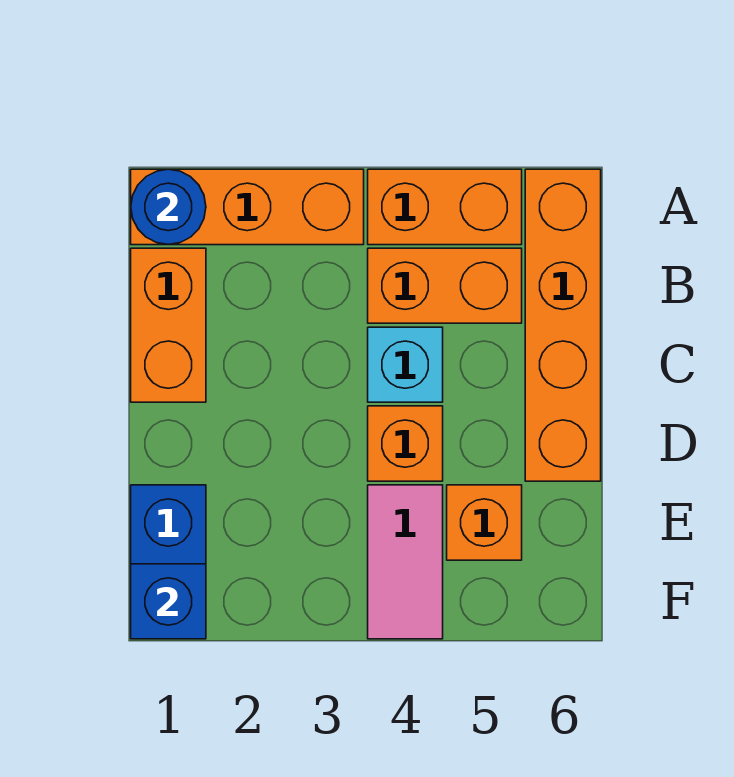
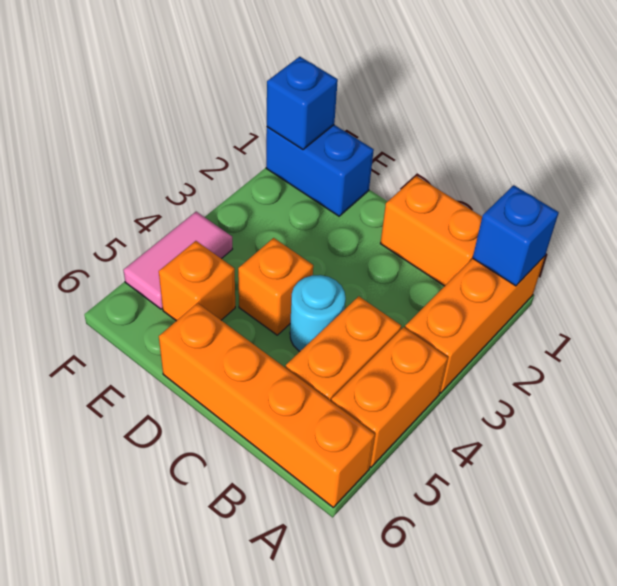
blue round brick A1 level 2 -> blue brick A1 level 2
cyan brick C4 level 1 -> cyan round brick C4 level 1
pink tile E4:F4 level 1 -> pink tile F4:F5 level 1

